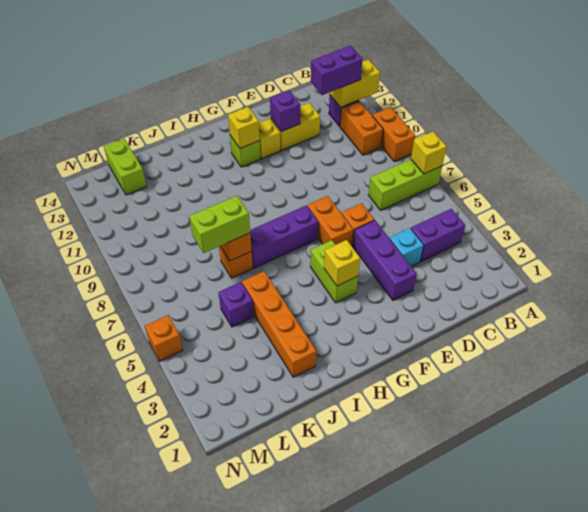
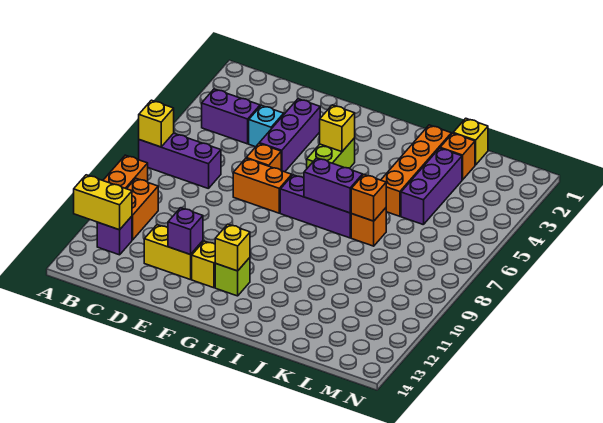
lime brick A7:C7 level 1 -> purple brick A7:C7 level 1
purple brick B12:C12 level 3 -> purple brick H7:I7 level 2
orange brick F6:F7 level 1 -> orange brick E7:F7 level 1
lime brick J7:K7 level 3 -> none
none -> yellow brick K1 level 1
purple brick K5 level 1 -> purple brick K3:K5 level 1
lime brick L13:L14 level 1 -> none
orange brick N5 level 1 -> orange brick K2 level 1

